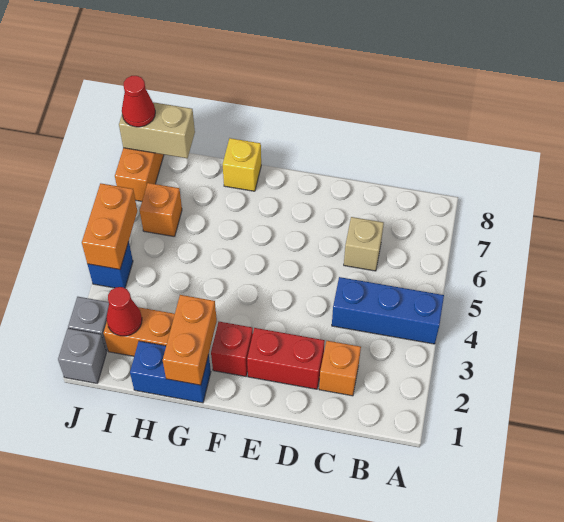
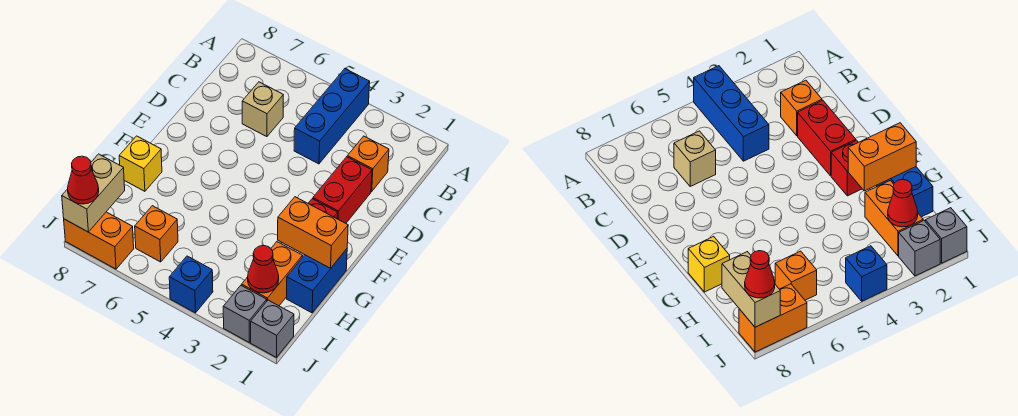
orange brick J4:J5 level 2 -> none

